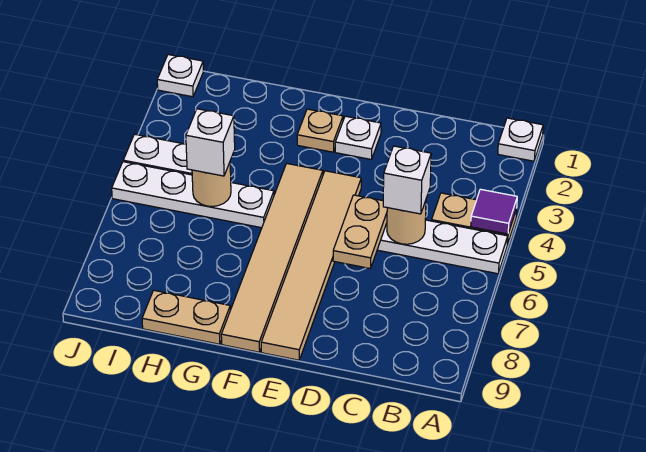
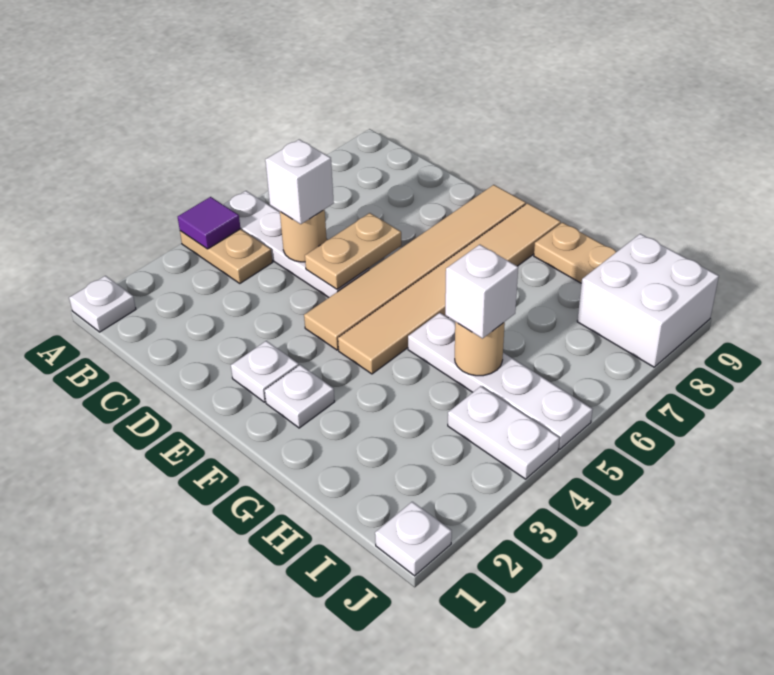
tan plate F2 level 1 -> white plate F2 level 1
none -> white brick I8:J9 level 1

